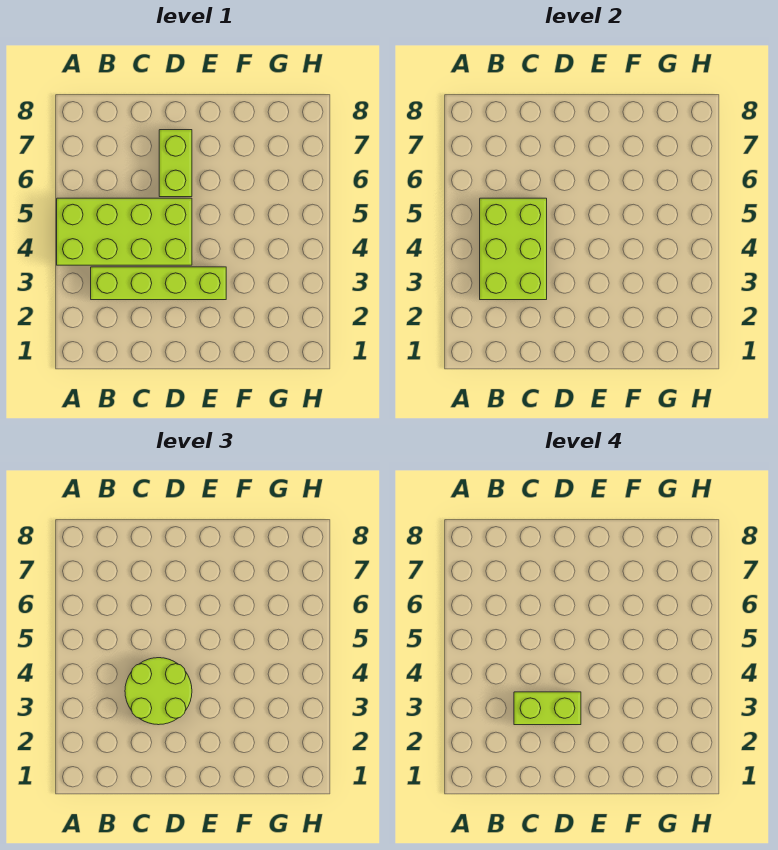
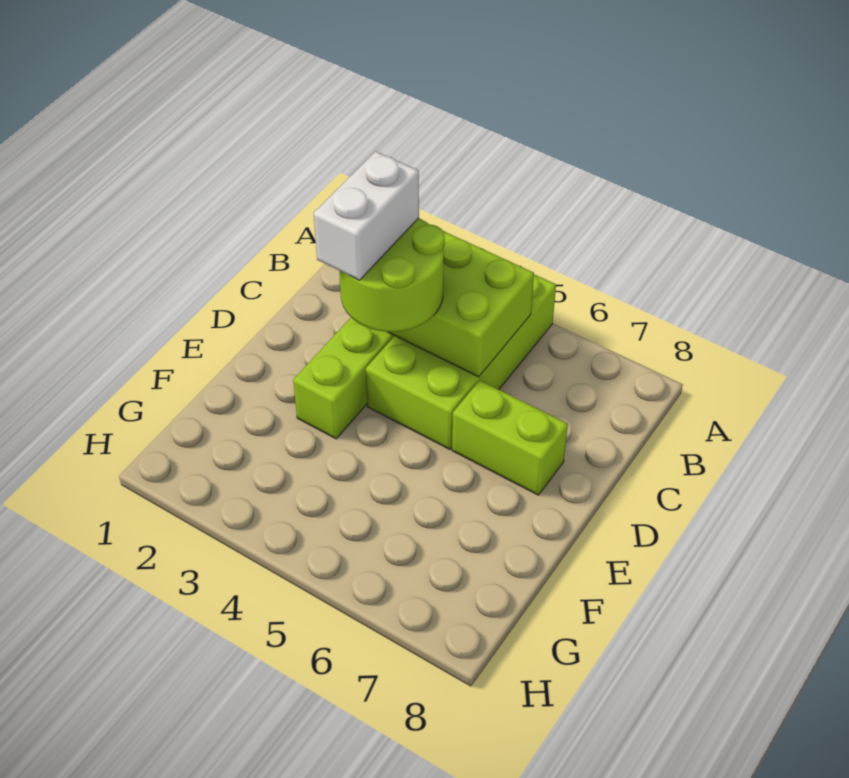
lime brick C3:D3 level 4 -> white brick C3:D3 level 4

